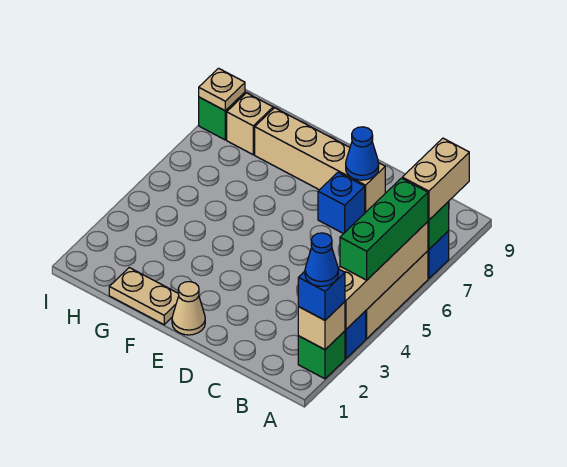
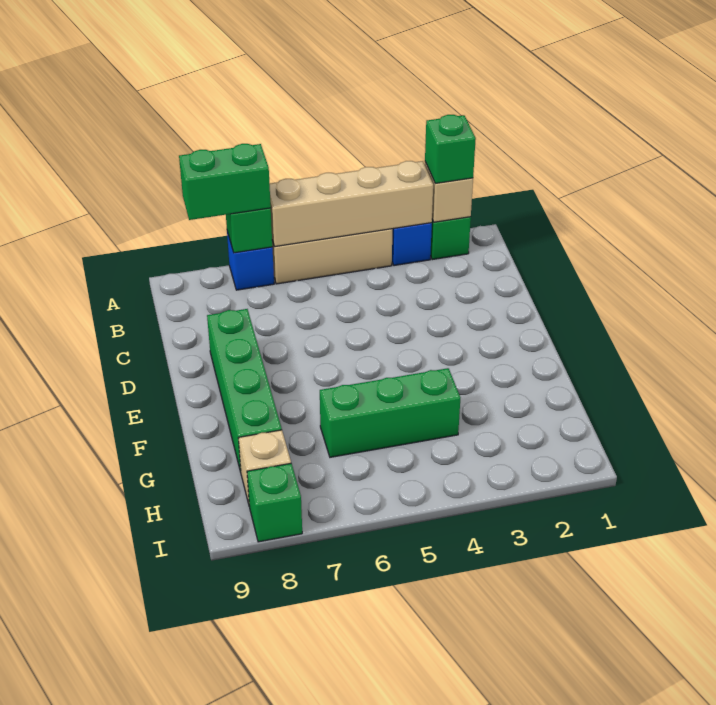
blue brick A2 level 3 -> green brick A2 level 3
blue cone A2 level 4 -> none
green brick A4:A6 level 3 -> green brick G4:G6 level 1
tan brick A7:A8 level 3 -> green brick A7:A8 level 3
blue brick D7 level 1 -> none
tan brick D8:G8 level 1 -> green brick D8:G8 level 1
blue cone D8 level 2 -> none
tan cone E1 level 1 -> none
tan plate F1:G1 level 1 -> none
tan plate I8 level 2 -> none

